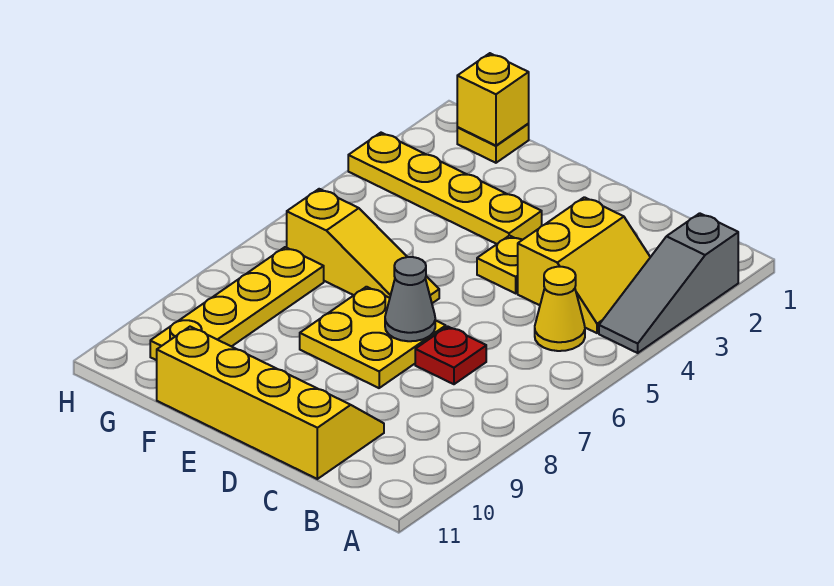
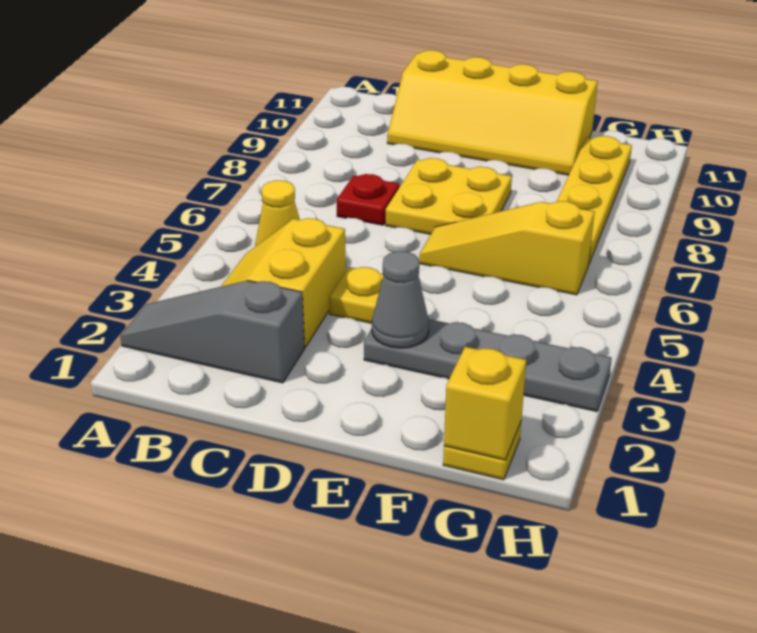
grey slope A2:A4 level 1 top 2 -> grey slope A2:C2 level 1 top C
grey cone D7 level 2 -> grey cone E3 level 2
yellow plate E3:H3 level 1 -> grey plate E3:H3 level 1

